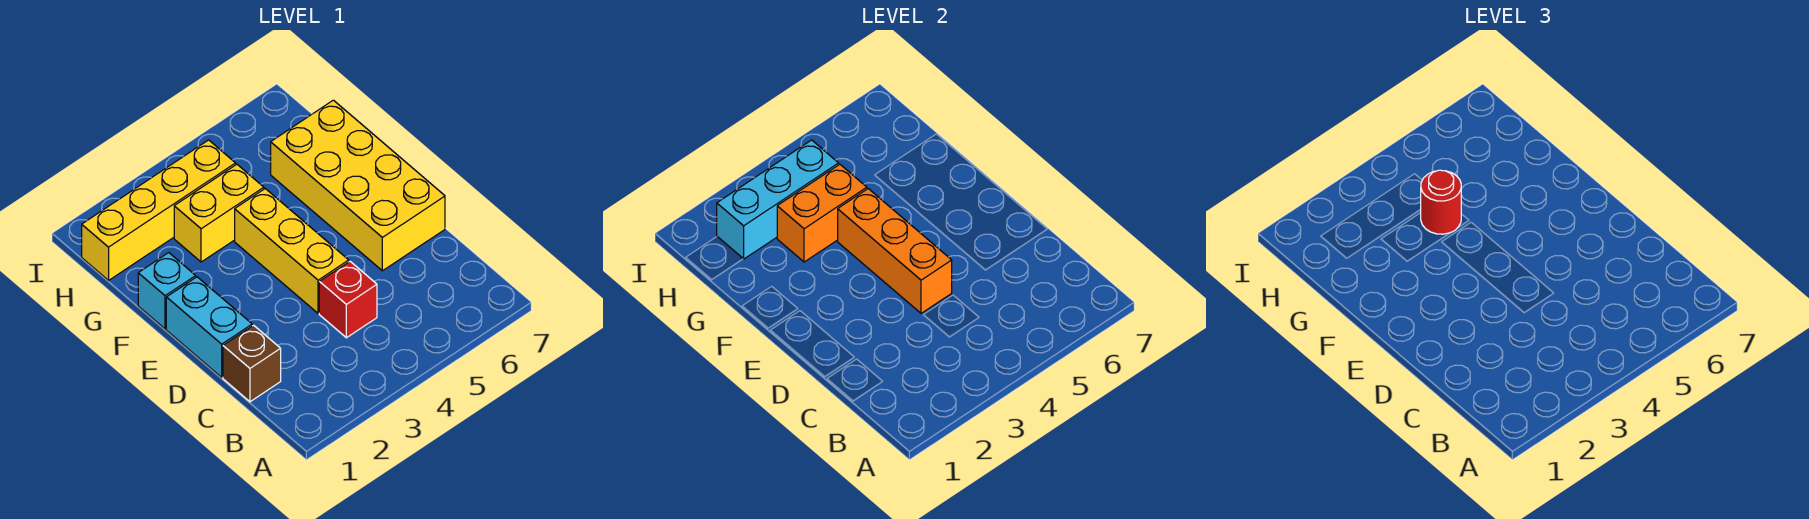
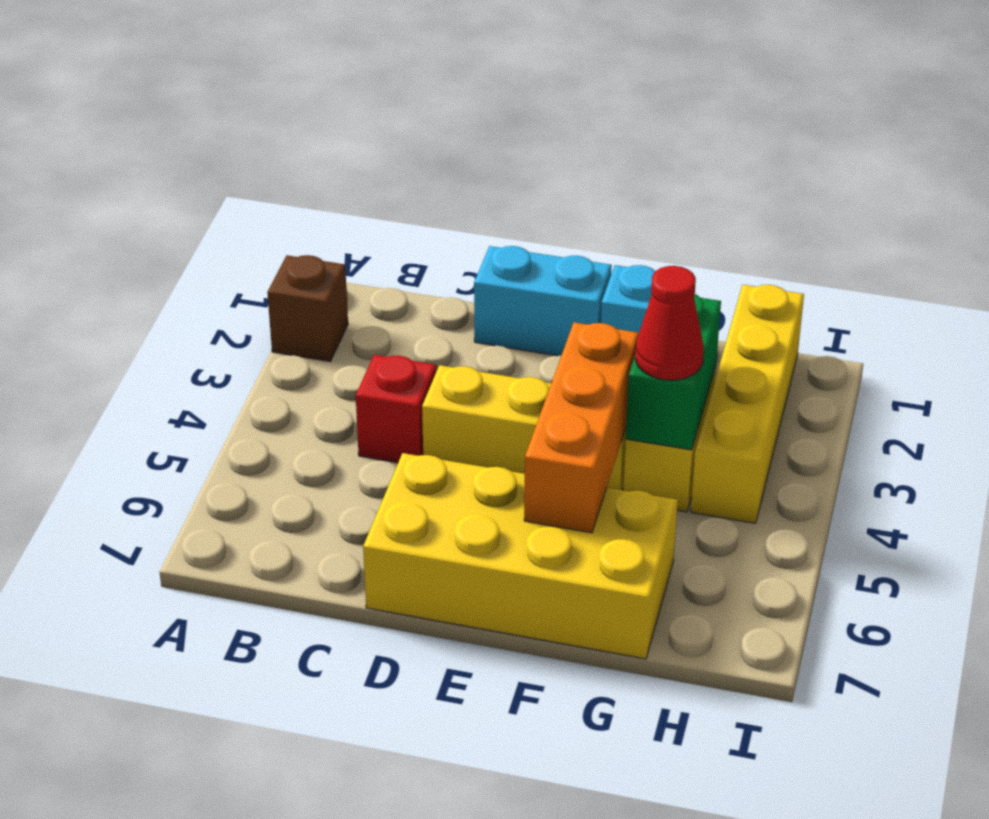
brown brick C1 level 1 -> brown brick A2 level 1
orange brick D4:F4 level 2 -> orange brick F4:F6 level 2
orange brick G3:G4 level 2 -> green brick G3:G4 level 2
red round brick G4 level 3 -> red cone G4 level 3
cyan brick H2:H4 level 2 -> none

